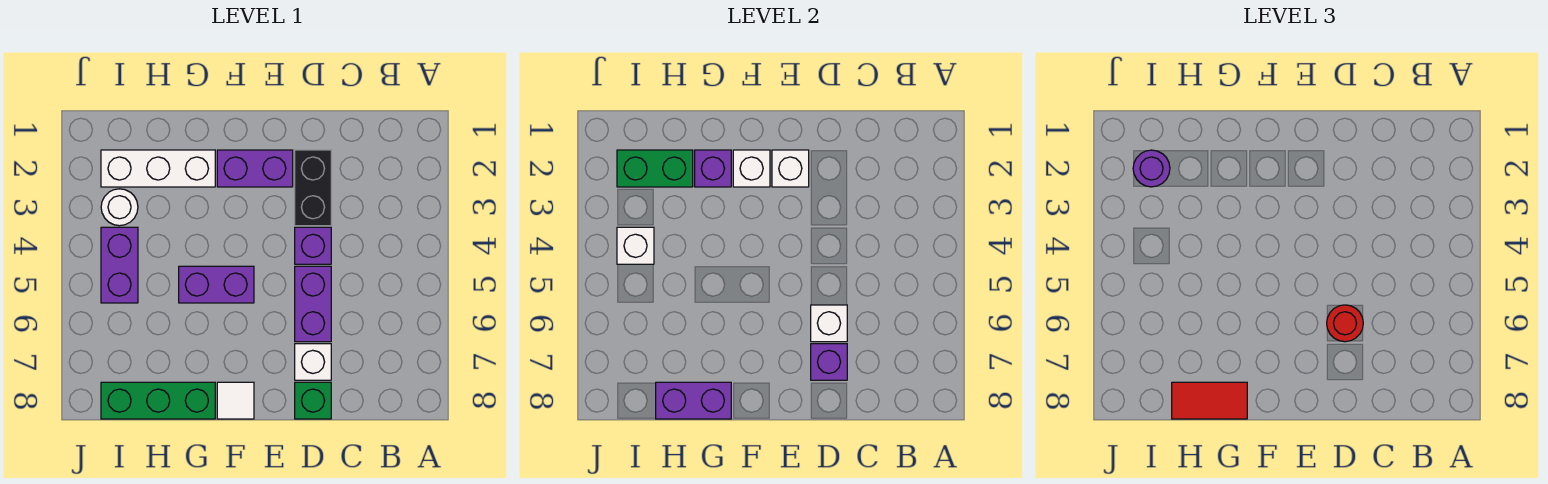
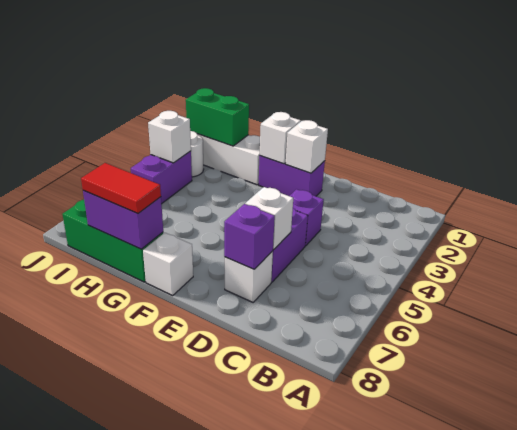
black brick D2:D3 level 1 -> none
red round brick D6 level 3 -> none
green brick D8 level 1 -> none
purple brick F5:G5 level 1 -> none
white tile F8 level 1 -> white brick F8 level 1
purple brick G2 level 2 -> none
purple round brick I2 level 3 -> none

